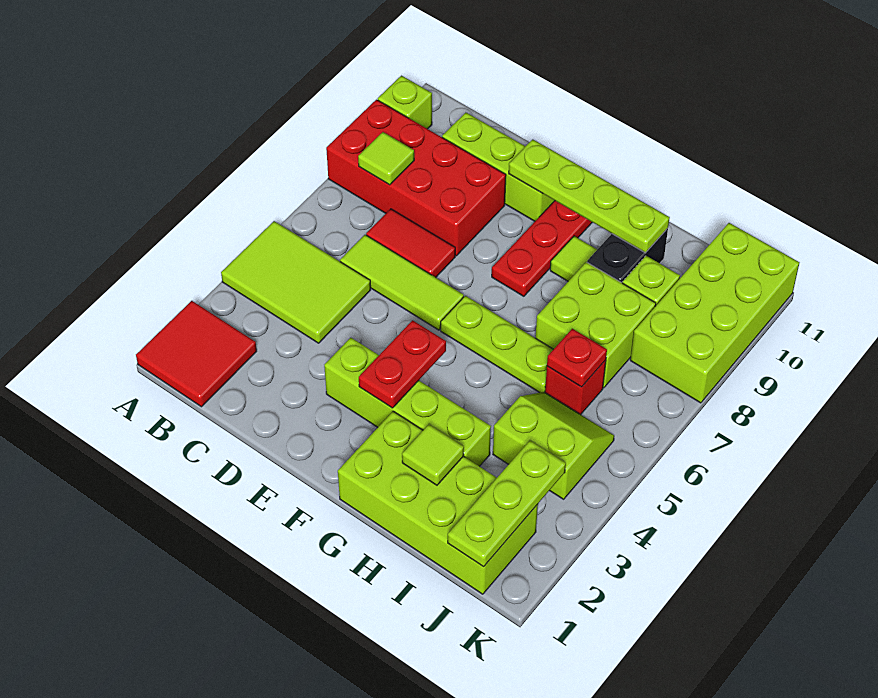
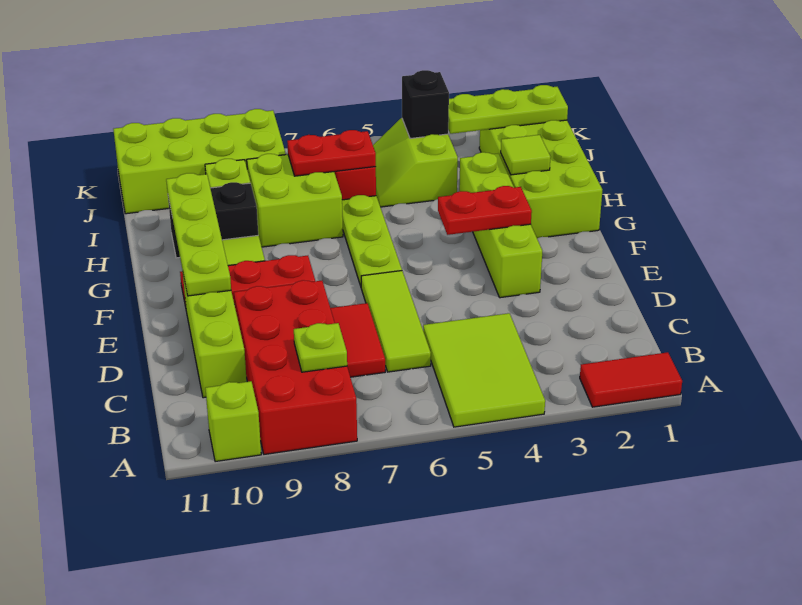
red tile A1:B2 level 1 -> red tile A1:A2 level 1
lime tile B8 level 2 -> lime plate B8 level 2
red plate I6 level 2 -> red plate I6:I7 level 2
none -> black brick J4 level 2

